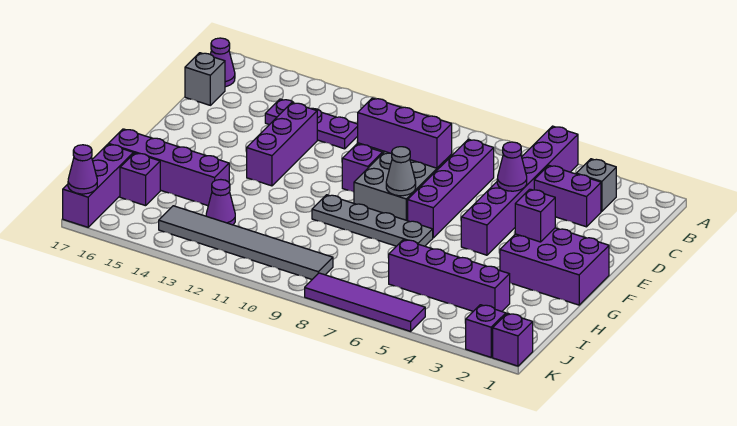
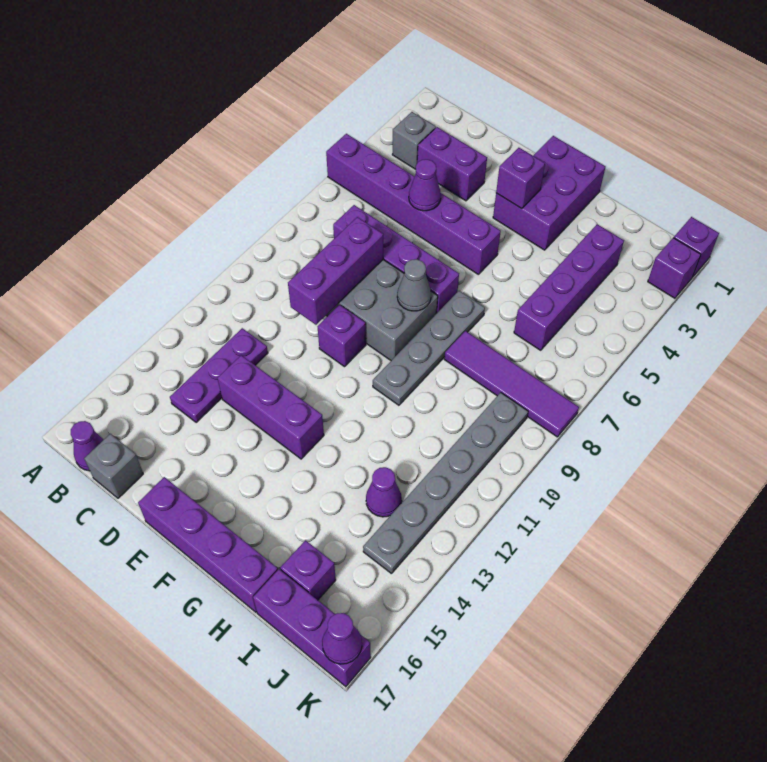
purple brick C3:C4 level 1 -> purple brick C3:D3 level 1
purple brick H14:H17 level 1 -> purple brick E17:H17 level 1
grey tile J9:J14 level 1 -> grey plate J9:J14 level 1
purple tile K5:K8 level 1 -> purple tile H8:K8 level 1

